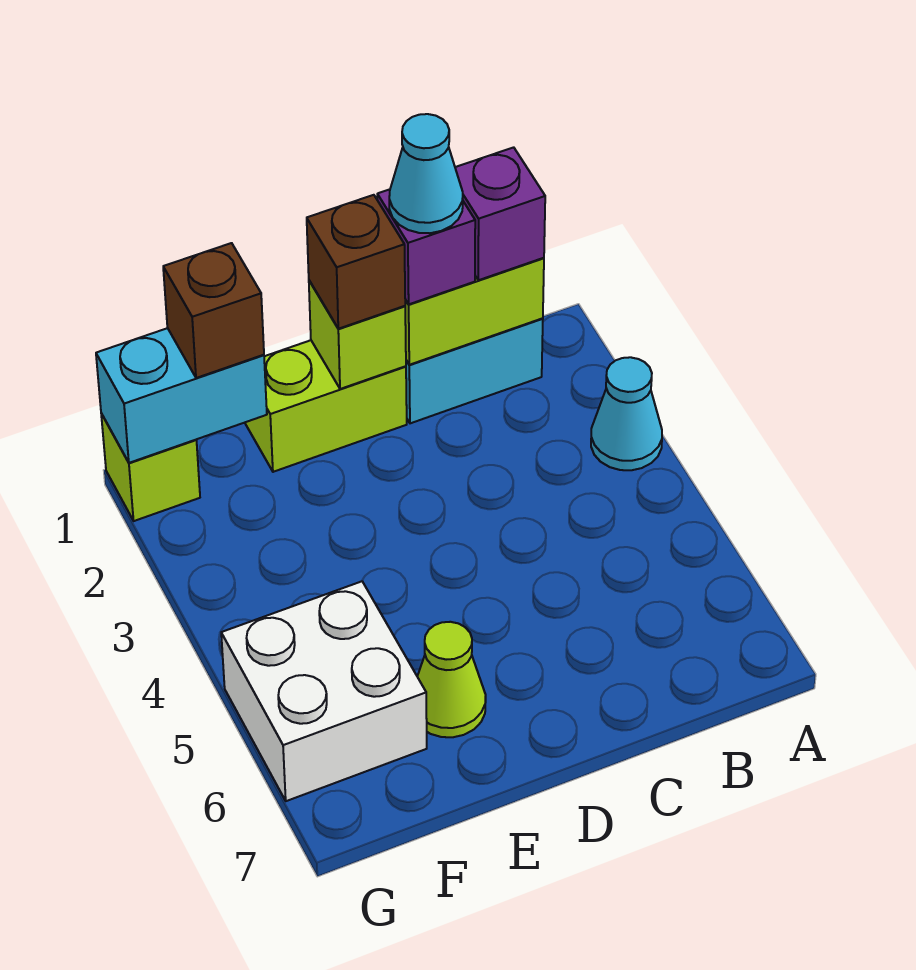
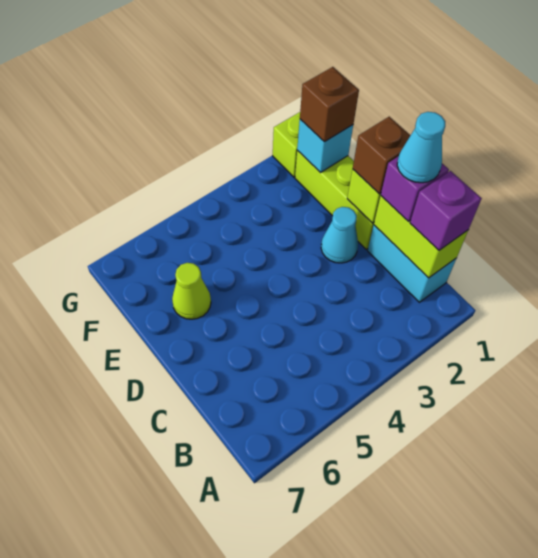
cyan cone A3 level 1 -> cyan cone D2 level 1
lime brick D1:E1 level 1 -> lime brick D1:F1 level 1
cyan brick F1:G1 level 2 -> cyan brick F1 level 2
white brick F5:G6 level 1 -> none

